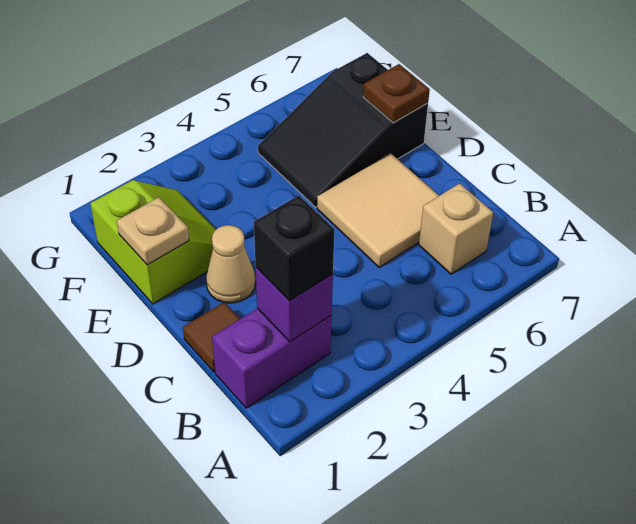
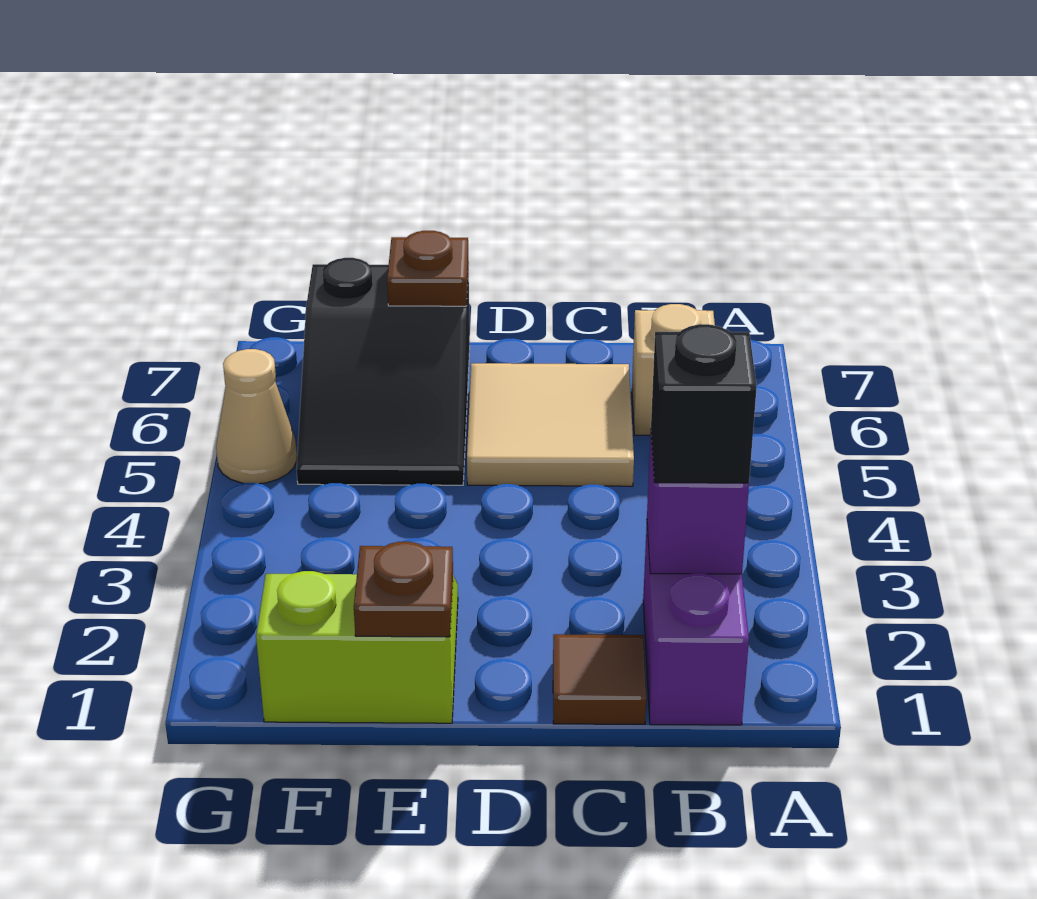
tan cone D2 level 1 -> tan cone G5 level 1
tan plate E1 level 2 -> brown plate E1 level 2

